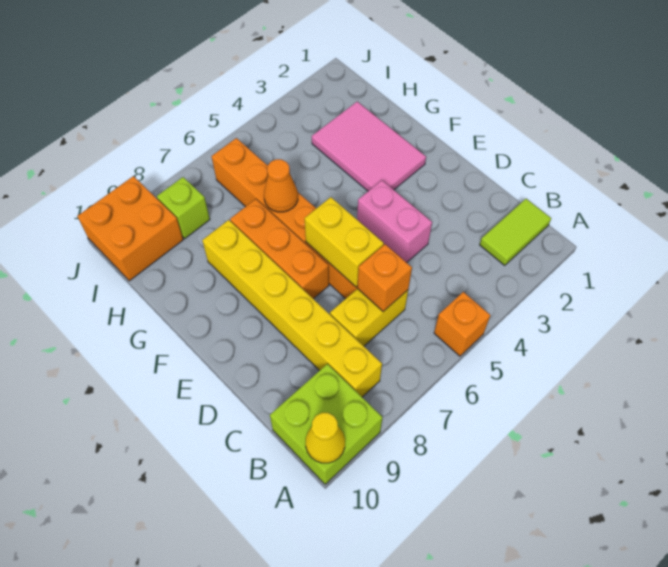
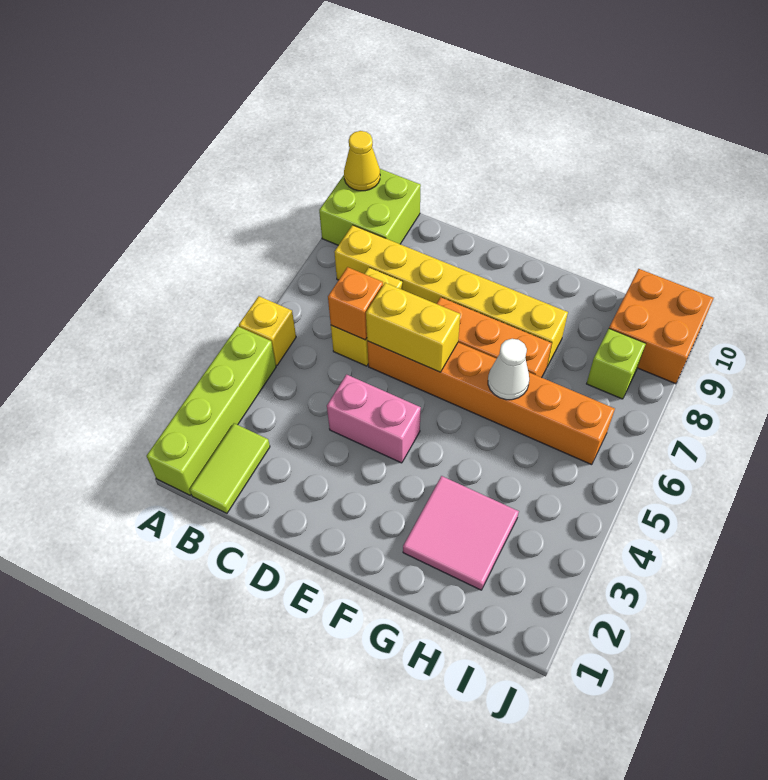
none -> lime brick A1:A4 level 1
orange brick A5 level 1 -> yellow brick A5 level 1
pink tile F2:H3 level 1 -> pink tile G2:H3 level 1
orange cone G6 level 2 -> white cone G6 level 2

